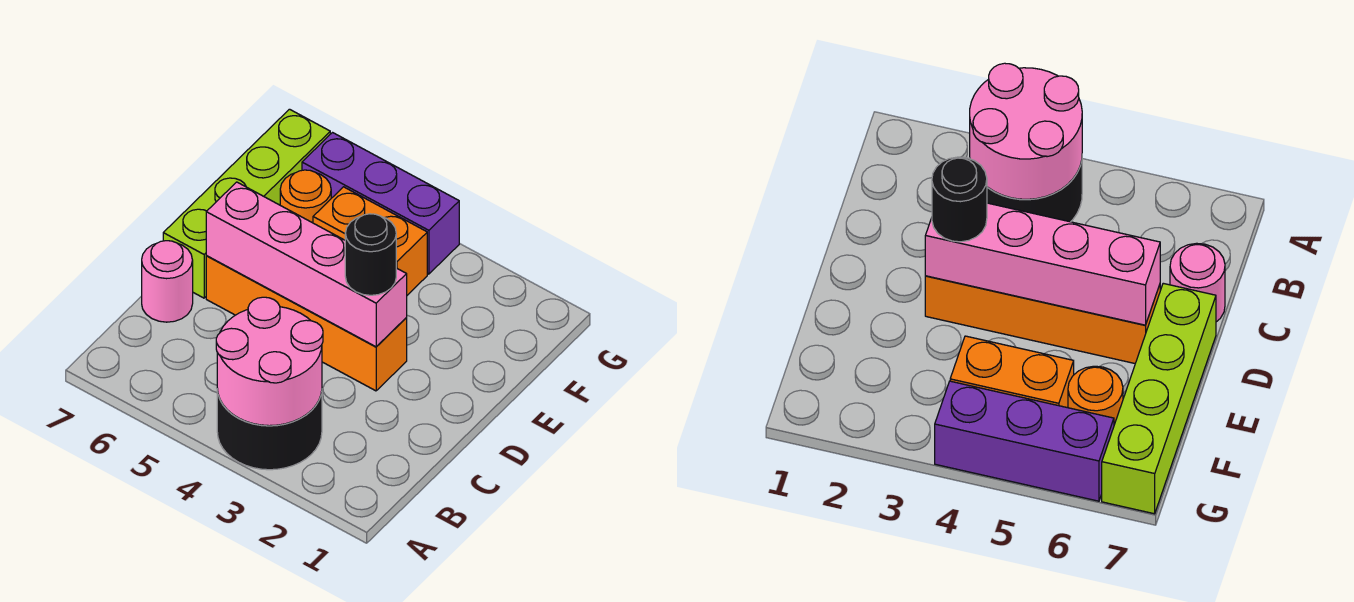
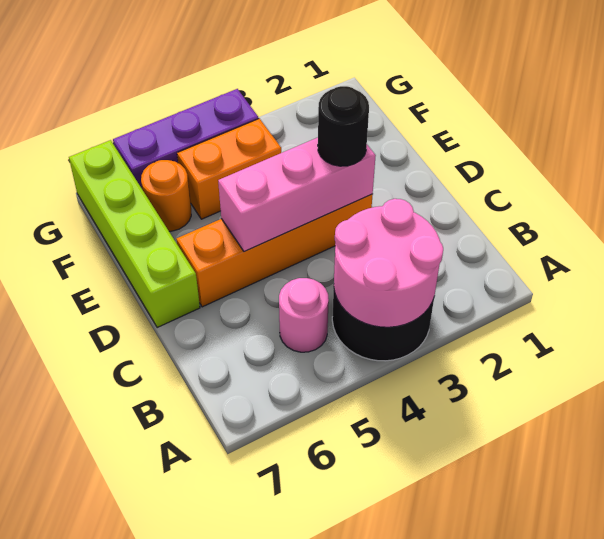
pink round brick C7 level 1 -> pink round brick B5 level 1
pink brick D3:D6 level 2 -> pink brick D3:D5 level 2

